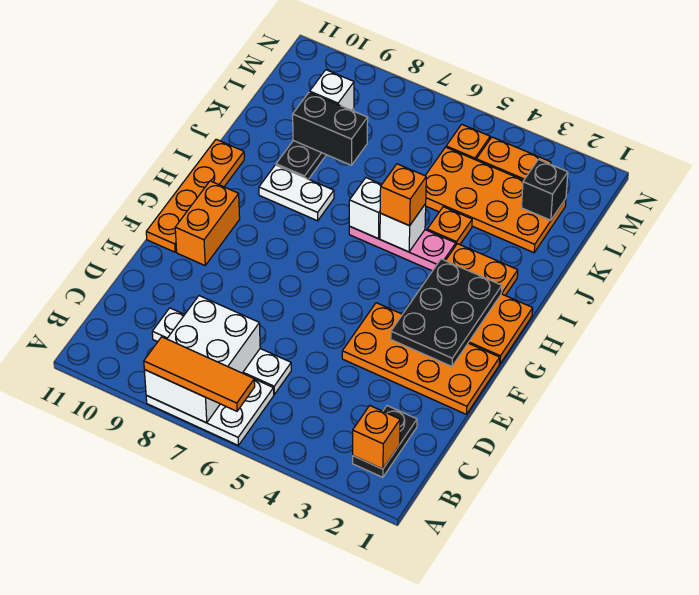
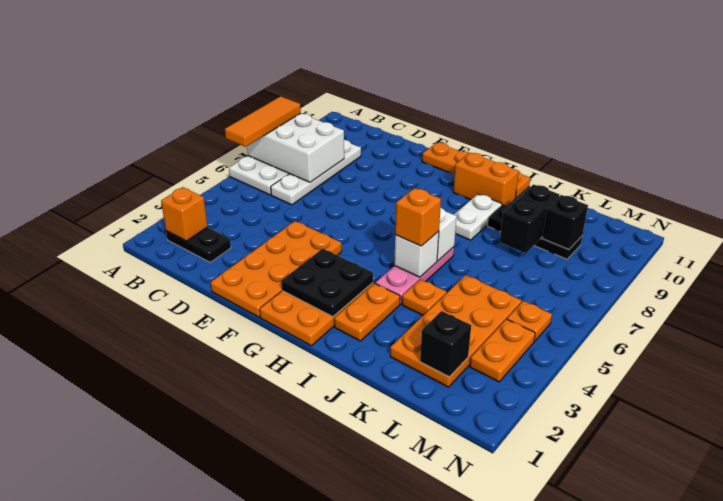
black plate F2:H3 level 2 -> black plate G2:H3 level 2
orange brick F10:G10 level 1 -> orange brick H10:I10 level 1
white brick L9 level 2 -> black brick L9 level 2

